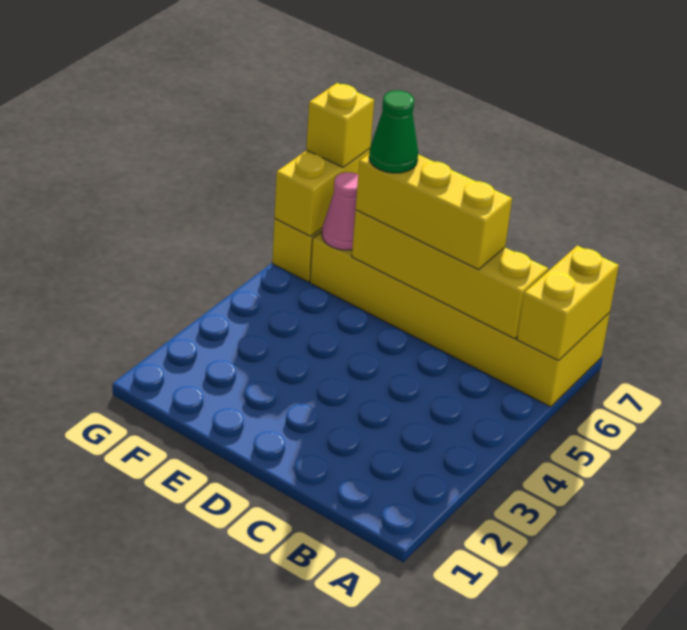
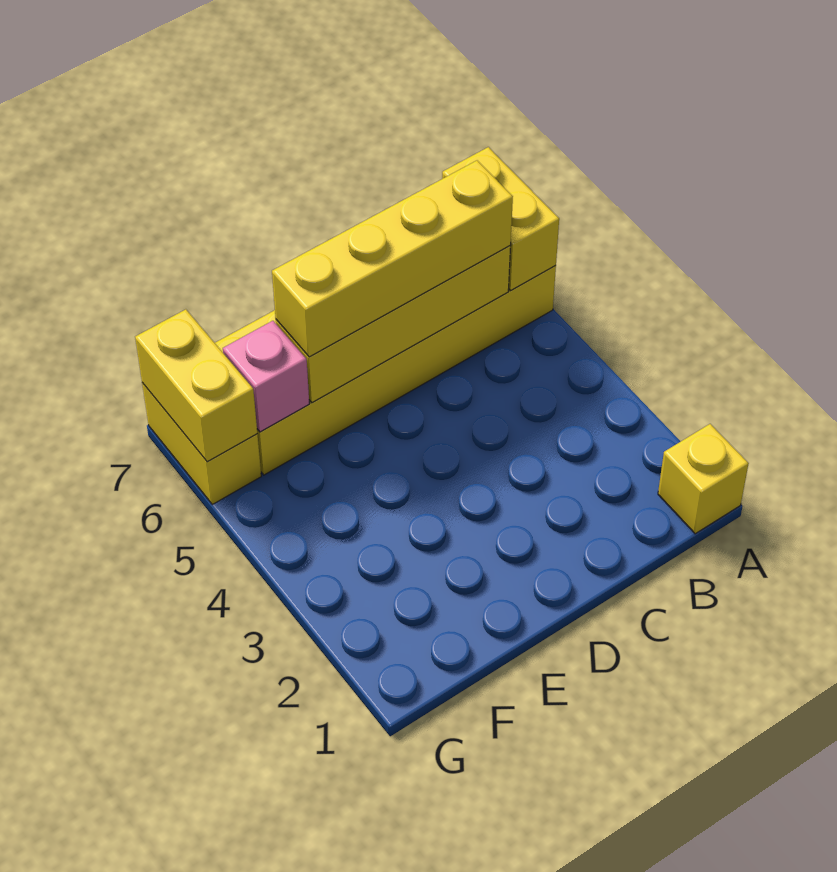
yellow brick C6:E6 level 3 -> yellow brick B6:E6 level 3
green cone E6 level 4 -> none
pink cone F6 level 2 -> pink brick F6 level 2
yellow brick G7 level 3 -> yellow brick A1 level 1

